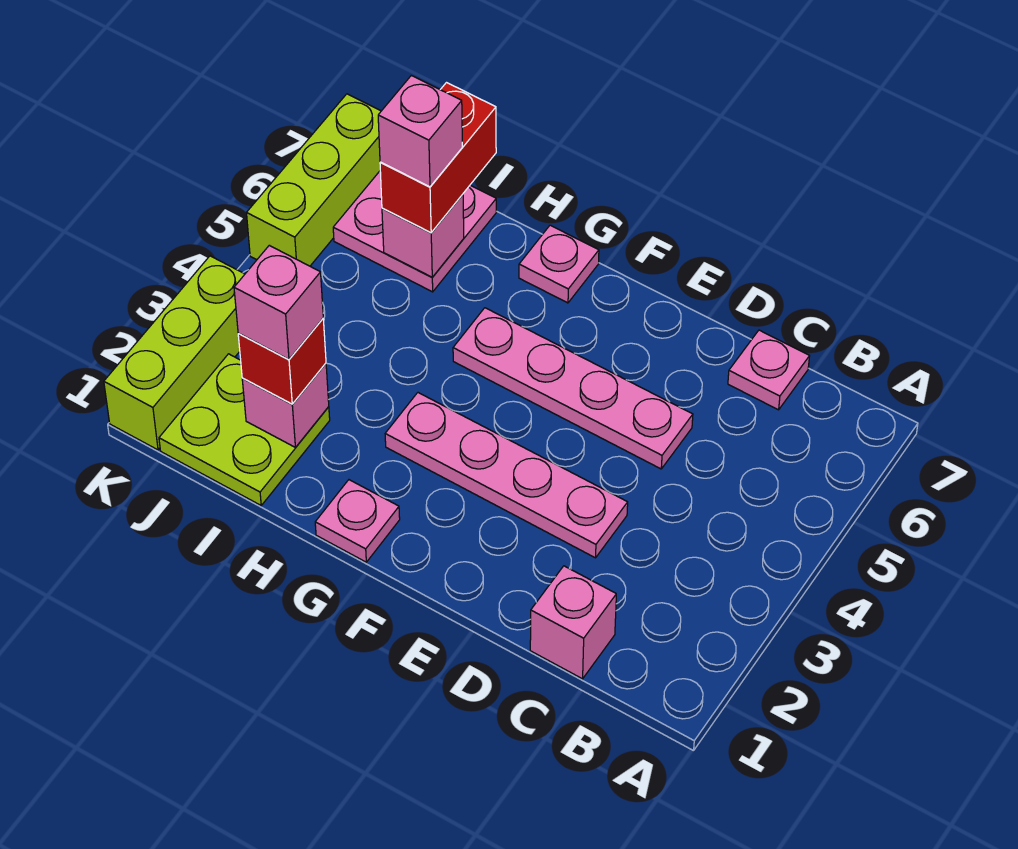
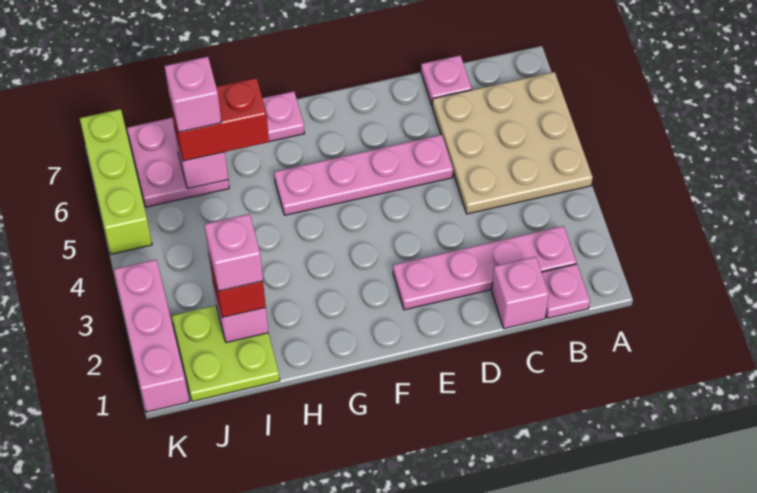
none -> tan plate A4:C6 level 1
pink plate D3:G3 level 1 -> pink plate B2:E2 level 1
pink plate G1 level 1 -> pink plate B1 level 1
red brick I6:I7 level 3 -> red brick H6:I6 level 3
lime brick K1:K3 level 1 -> pink brick K1:K3 level 1

